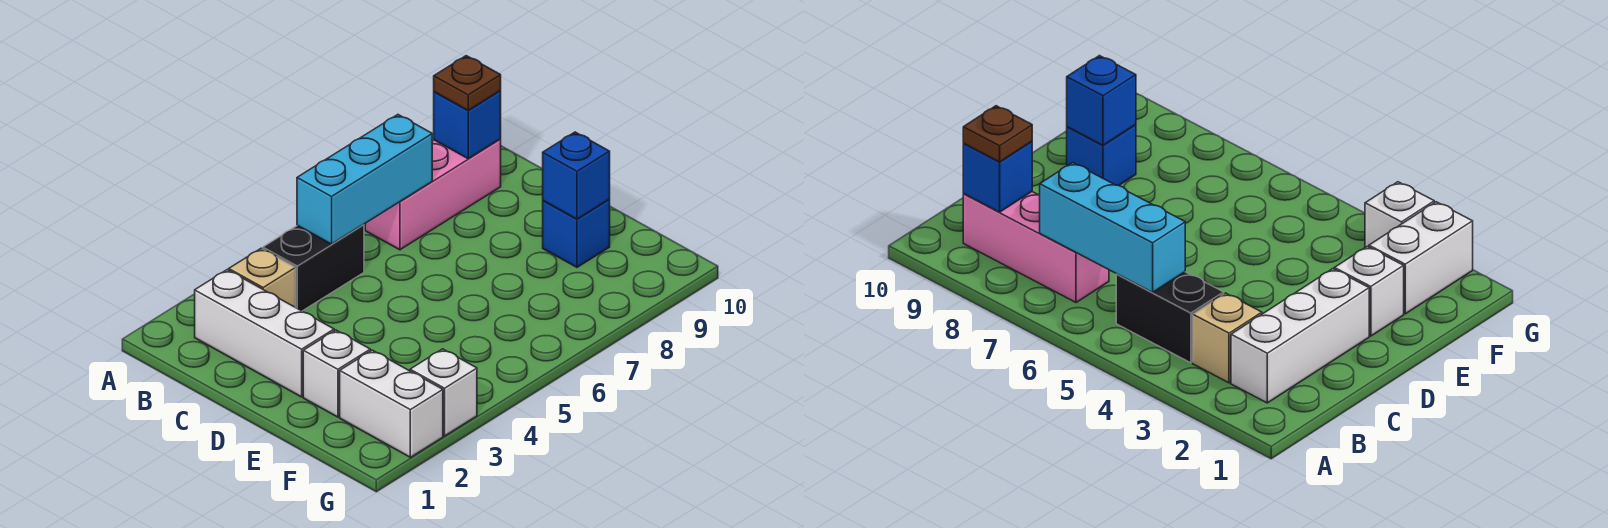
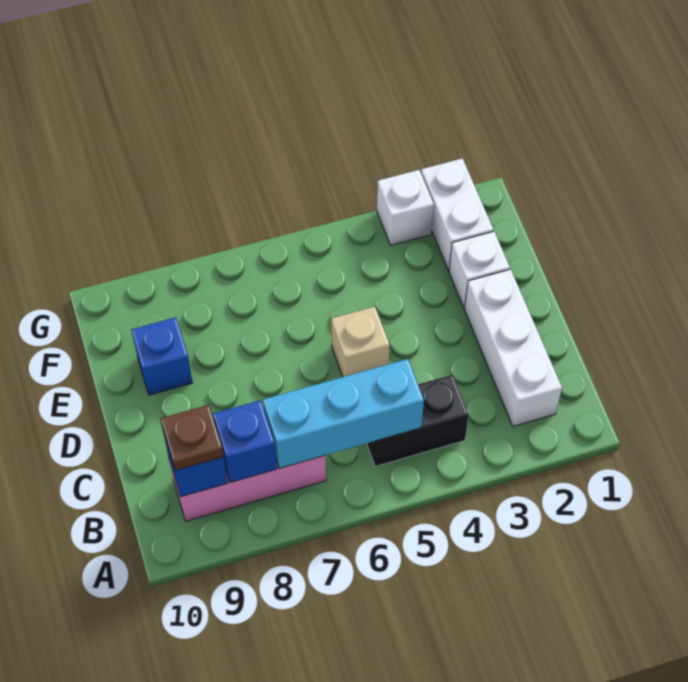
tan brick B3 level 1 -> tan brick D5 level 1
blue brick E9 level 2 -> blue brick B8 level 2

